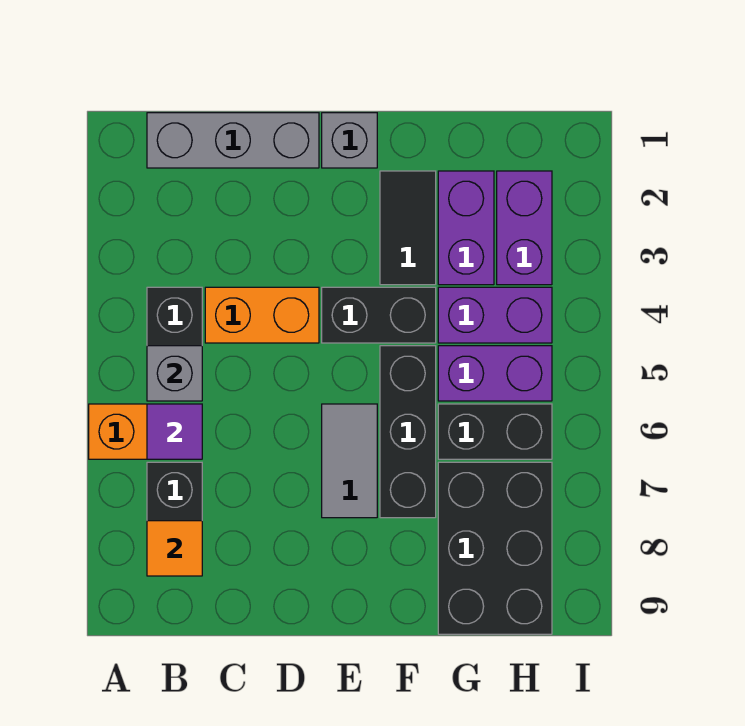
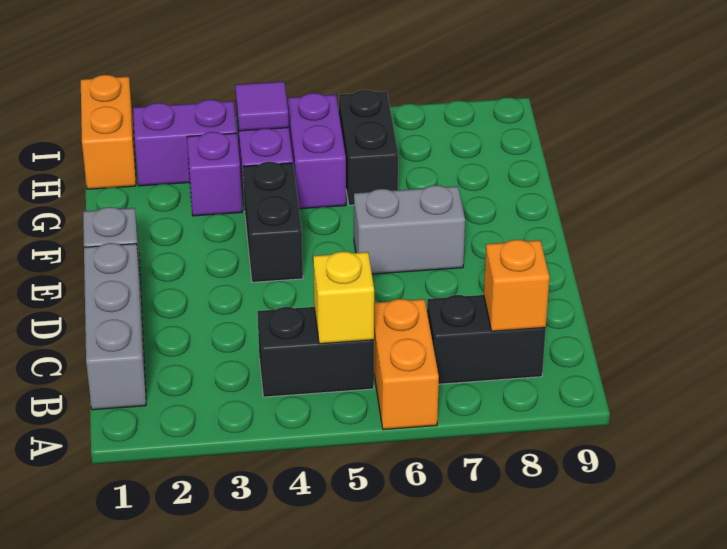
grey brick B5 level 2 -> yellow brick B5 level 2
purple tile B6 level 2 -> purple tile H4 level 2
orange tile B8 level 2 -> orange brick B8 level 2
orange brick C4:D4 level 1 -> orange brick H1:I1 level 1
grey tile E6:E7 level 1 -> grey brick E6:E7 level 1
black tile F2:F3 level 1 -> none
black brick F5:F7 level 1 -> none
purple brick G2:G3 level 1 -> purple brick G3 level 1
black brick G7:H9 level 1 -> none

